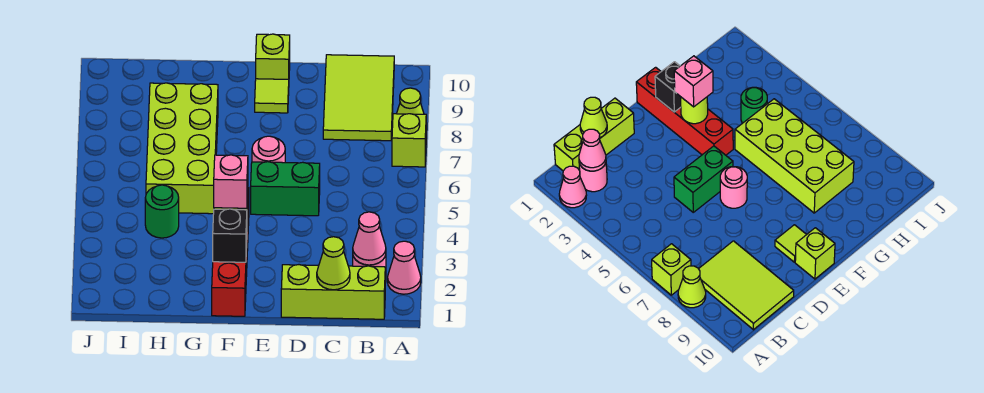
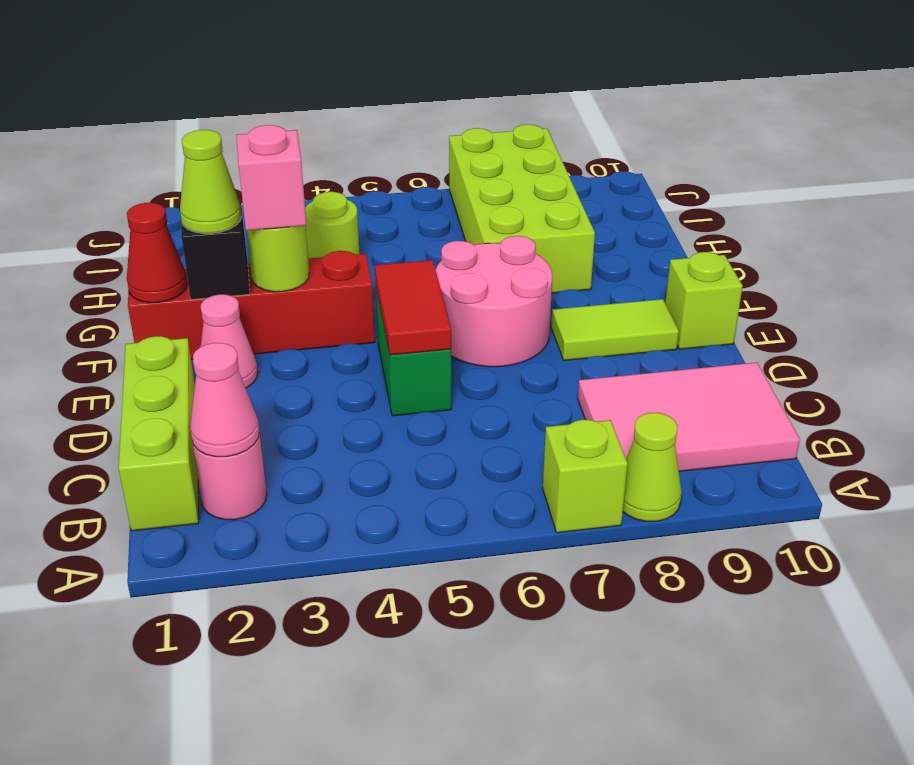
pink cone A2 level 1 -> pink cone E2 level 1
lime tile B8:C10 level 1 -> pink tile B8:C10 level 1
lime cone C1 level 2 -> lime cone F2 level 3
none -> red tile D5:E5 level 2
pink round brick E6 level 1 -> pink round brick E6:F7 level 1
lime tile E9 level 1 -> lime tile E8:E9 level 1
none -> red cone F1 level 2
lime brick G5:H8 level 1 -> lime brick G7:J8 level 1
green round brick H4 level 1 -> lime round brick H4 level 1

